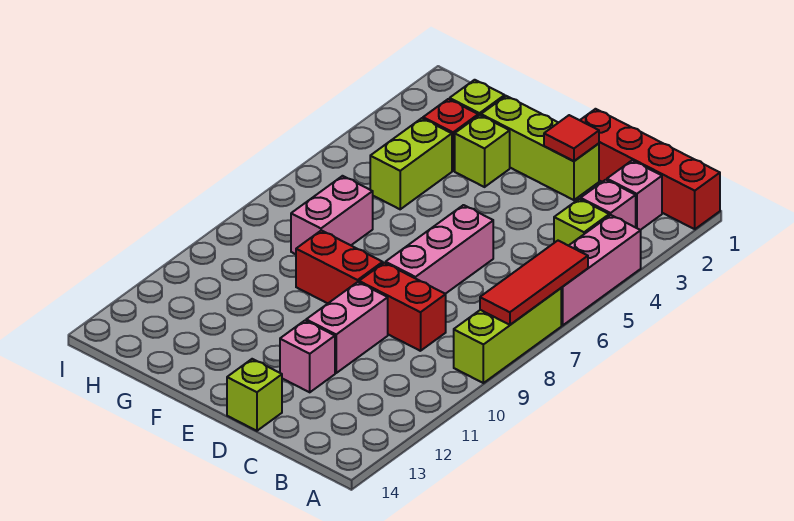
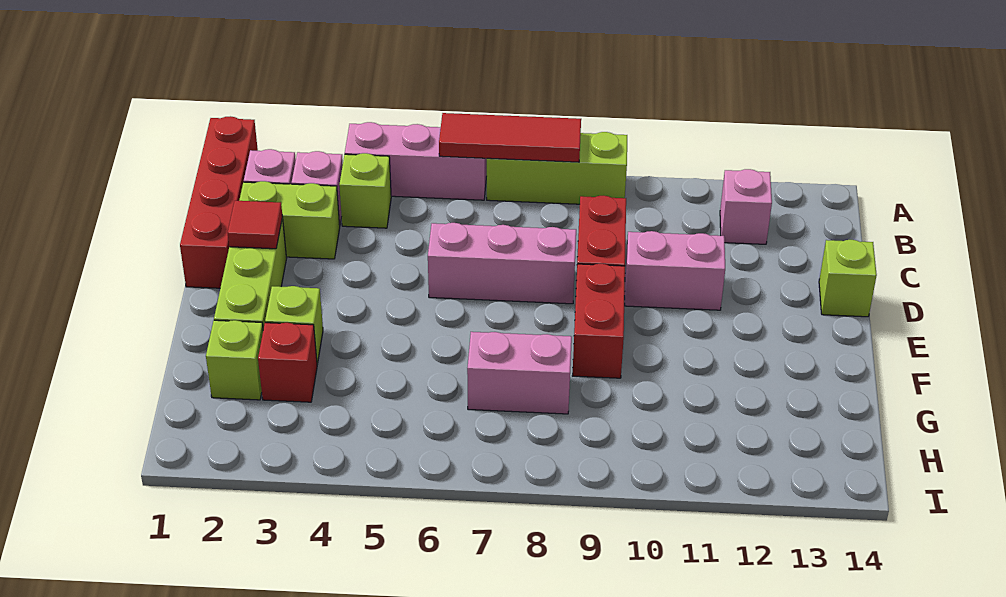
pink brick D12 level 1 -> pink brick B12 level 1
lime brick G4:G5 level 1 -> lime brick C2:C3 level 1

